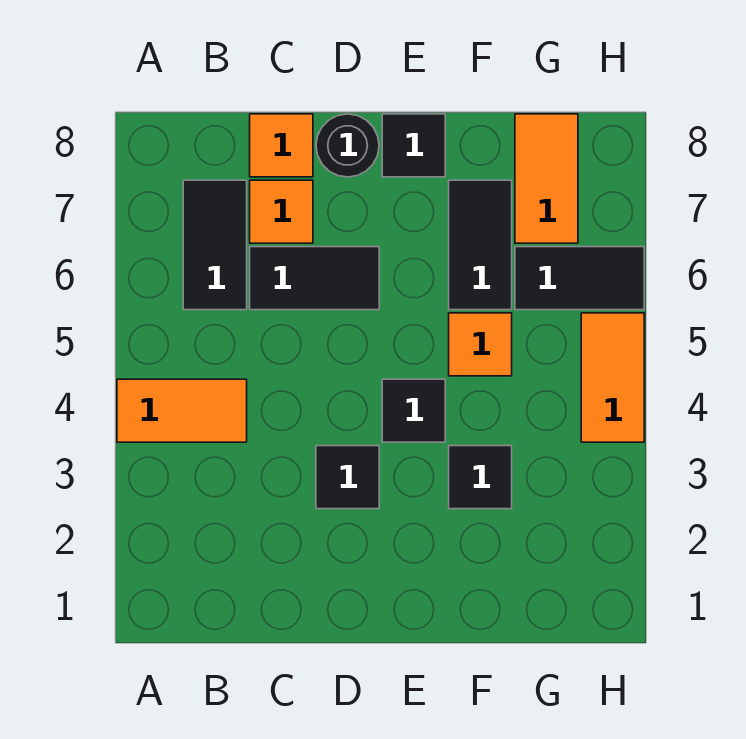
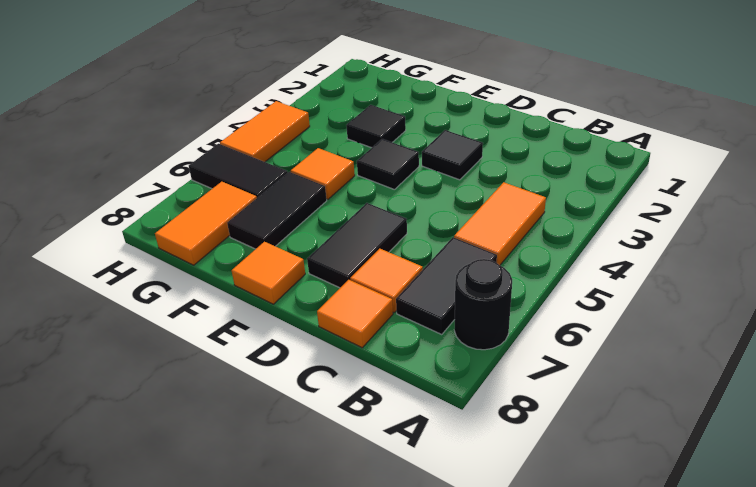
orange tile A4:B4 level 1 -> orange tile B4:B5 level 1
black tile C6:D6 level 1 -> black tile D6:D7 level 1
black round brick D8 level 1 -> black round brick A7 level 1
black tile E8 level 1 -> orange tile E8 level 1

